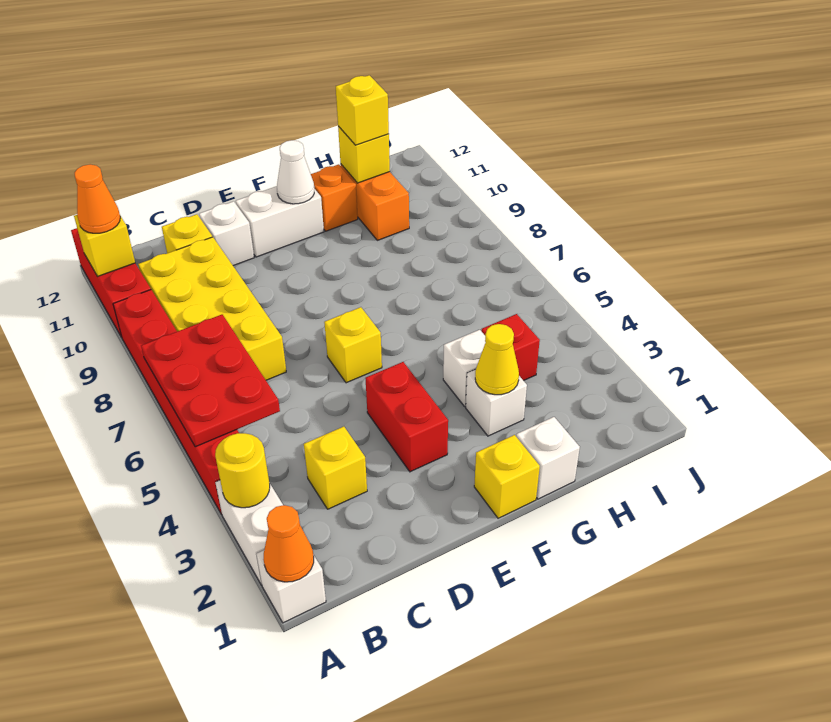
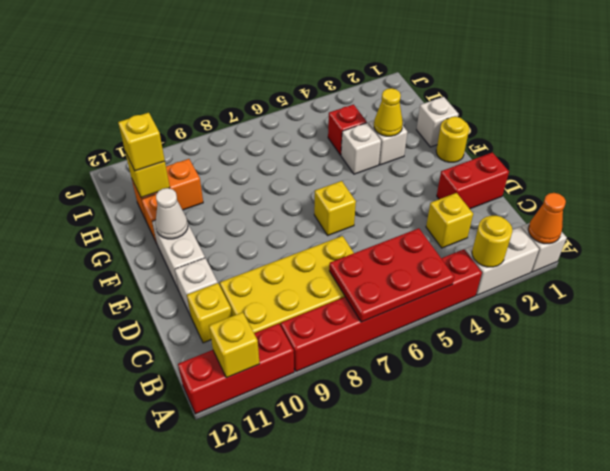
orange cone A11 level 3 -> none
red brick E3:E4 level 1 -> red brick D1:D2 level 1
yellow brick F1 level 1 -> yellow round brick F1 level 1

